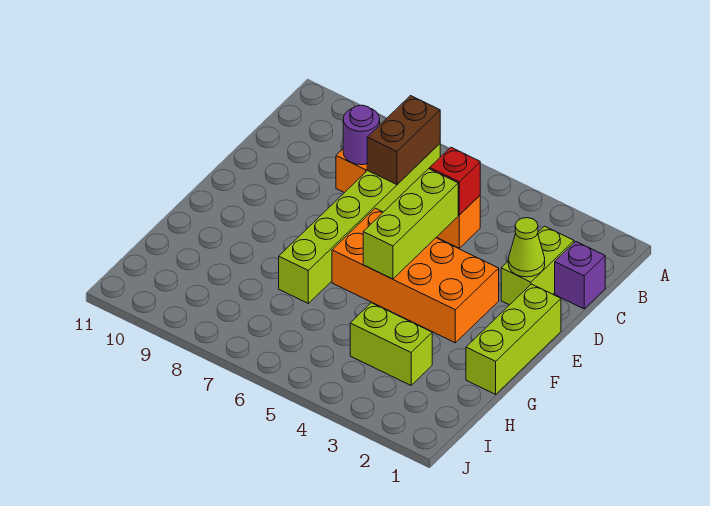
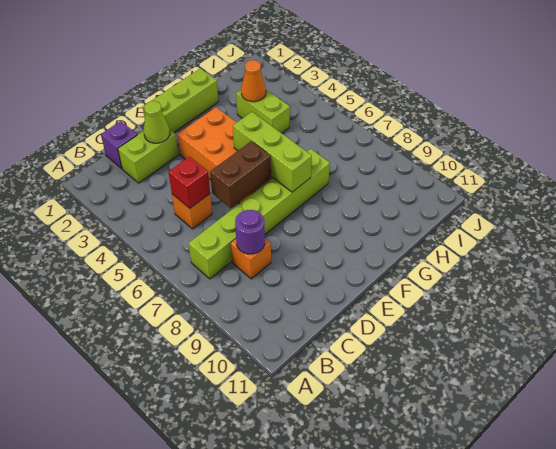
brown brick B7:C7 level 2 -> brown brick D6:E6 level 2
lime brick D5:F5 level 2 -> lime brick F5:F7 level 2
none -> orange cone H3 level 2

